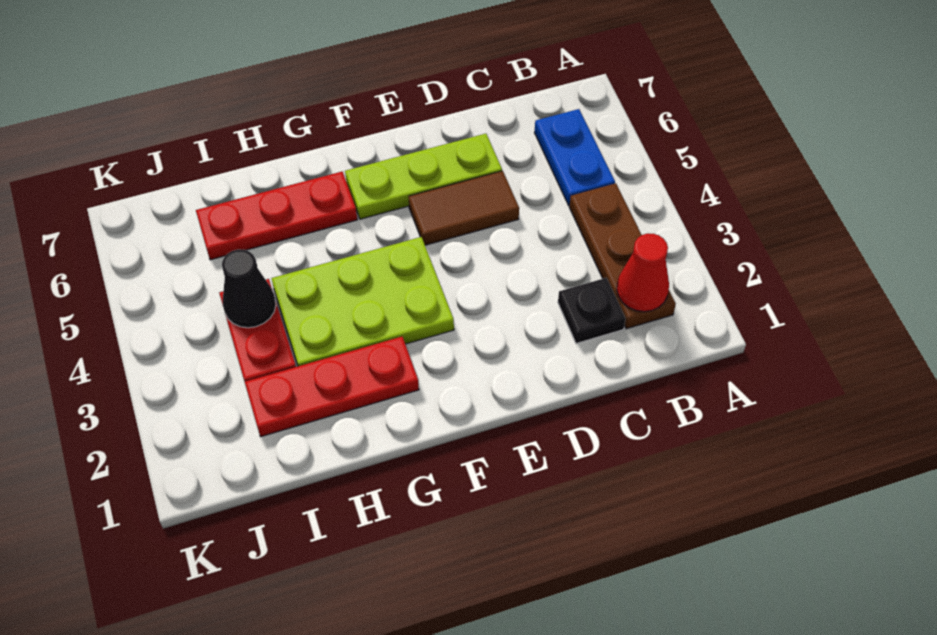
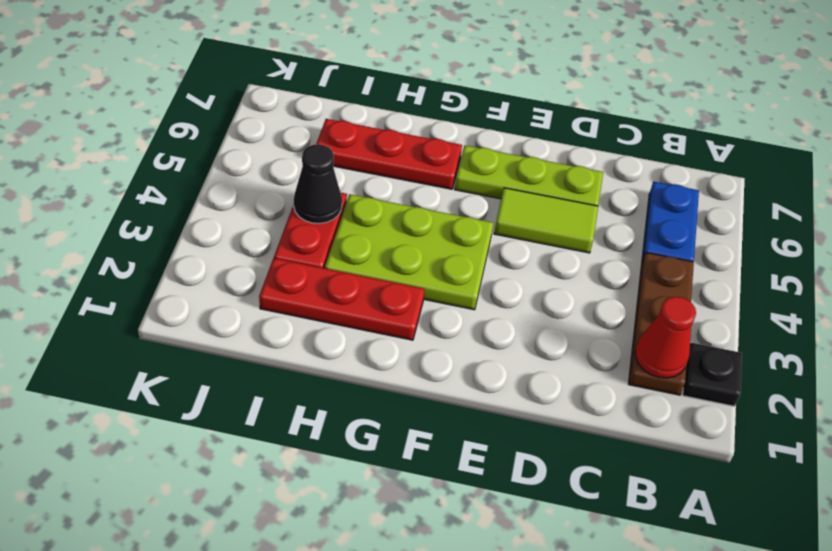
black plate C2 level 1 -> black plate A2 level 1
brown tile D5:E5 level 1 -> lime tile D5:E5 level 1

